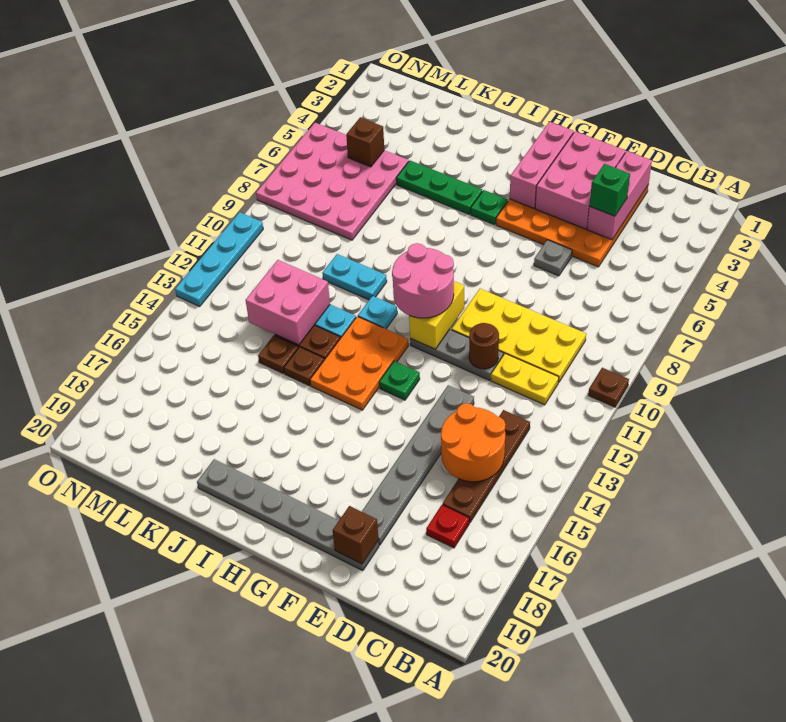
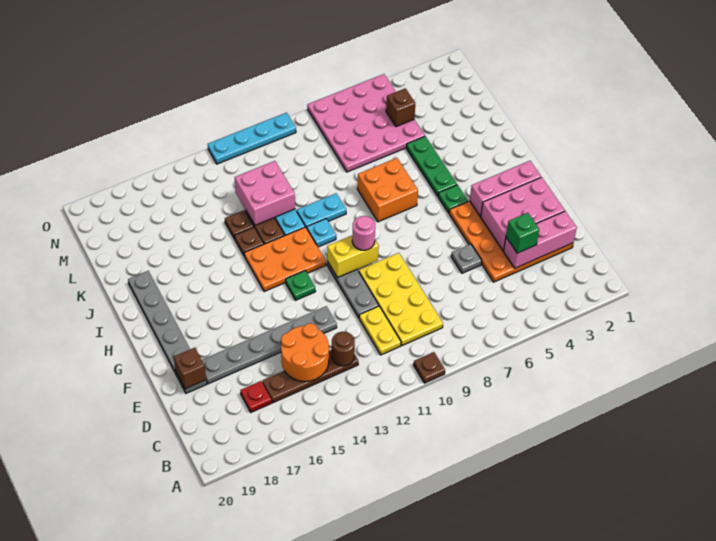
brown round brick E11 level 2 -> brown round brick C13 level 2
pink round brick G10:H11 level 3 -> pink round brick G10 level 3
none -> orange brick I7:J8 level 1
cyan plate J10:K10 level 1 -> cyan plate J10:J11 level 1

